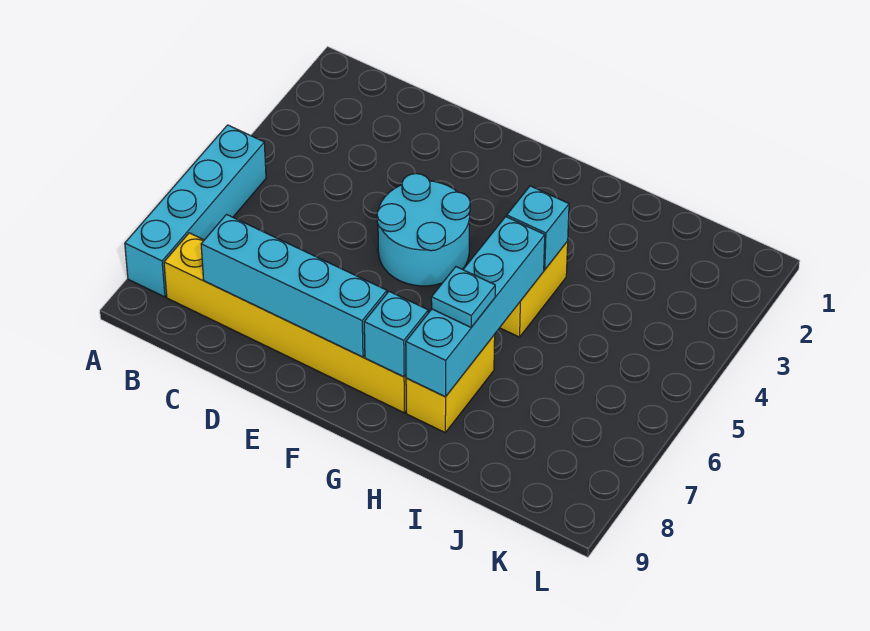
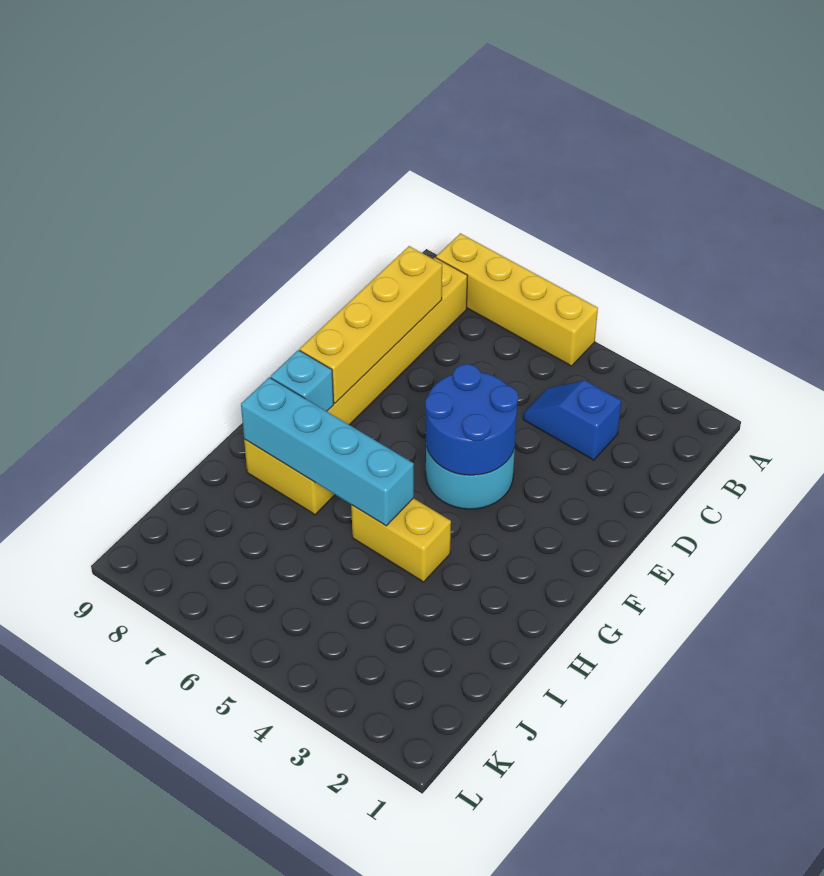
cyan brick A5:A8 level 1 -> yellow brick A5:A8 level 1
none -> blue slope C3:C4 level 1 top 3
cyan brick C8:F8 level 2 -> yellow brick C8:F8 level 2
none -> blue round brick E4:F5 level 2
cyan brick H4 level 2 -> none
cyan plate H7 level 3 -> none

